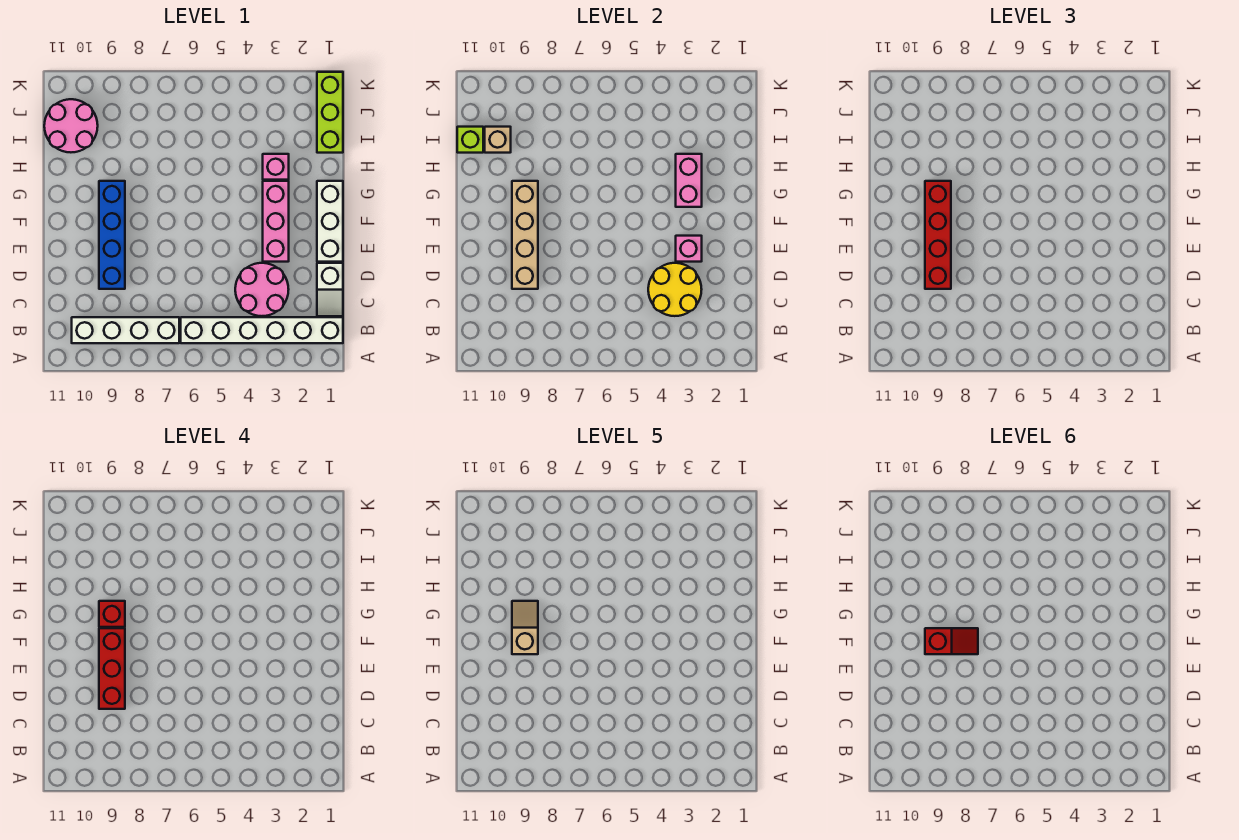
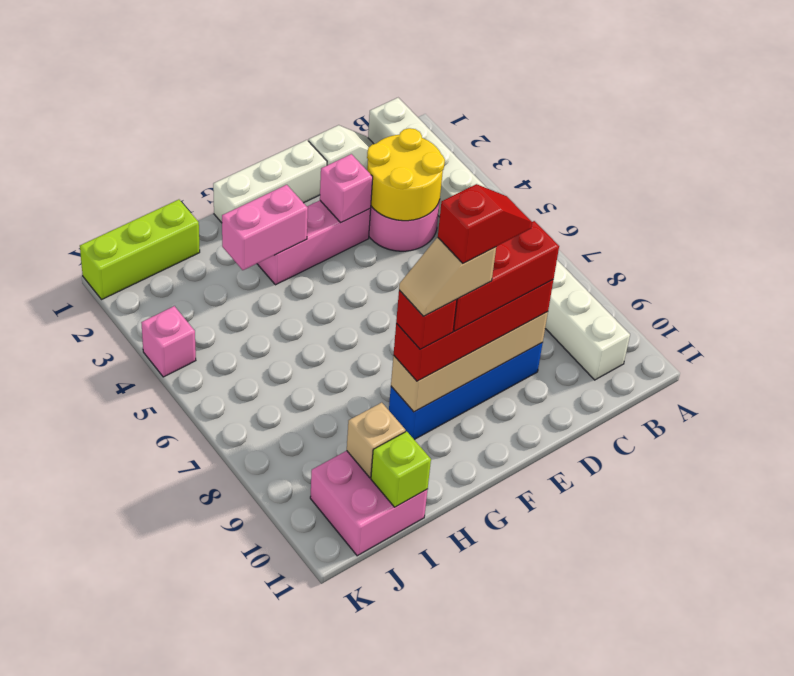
red slope F8:F9 level 6 top 9 -> red slope E9:F9 level 6 top F
pink brick H3 level 1 -> pink brick K4 level 1
pink round brick I10:J11 level 1 -> pink brick I10:J11 level 1

